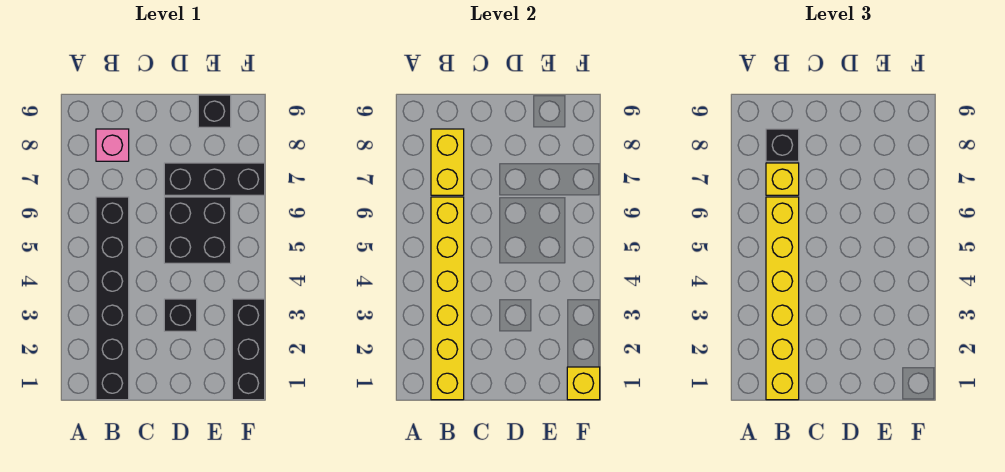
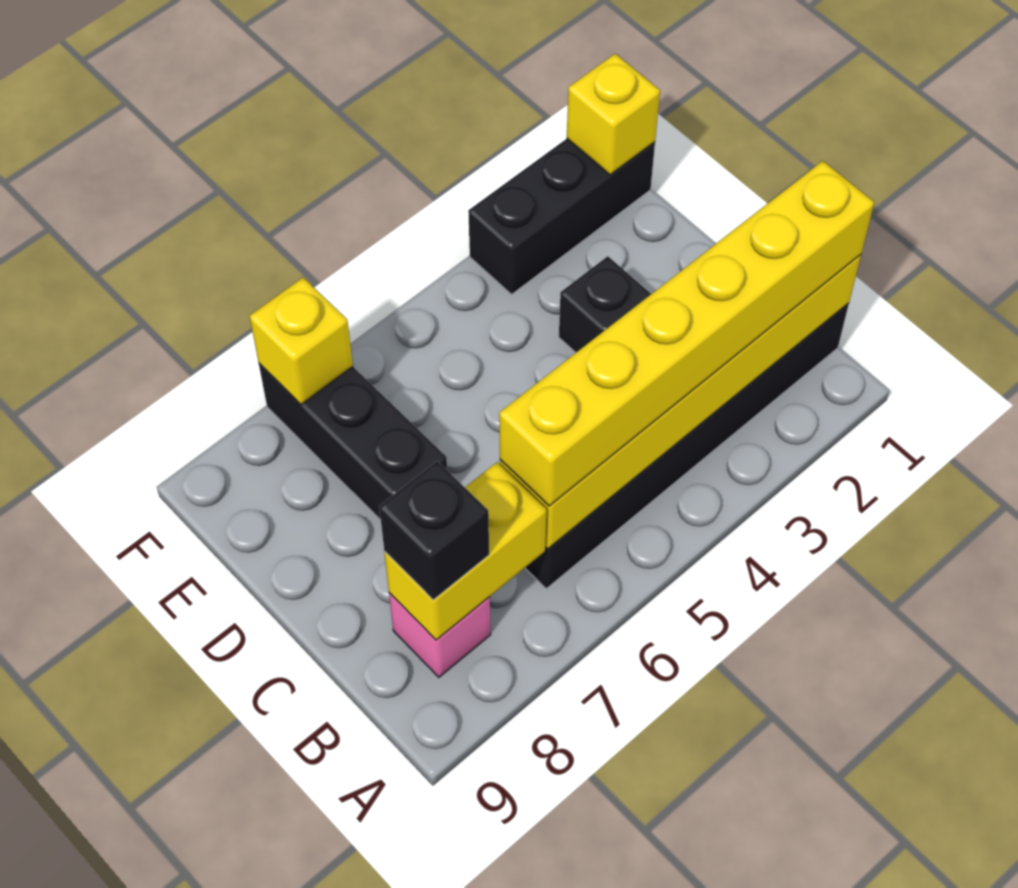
yellow brick B7 level 3 -> yellow brick F7 level 2
black brick D5:E6 level 1 -> none
black brick E9 level 1 -> none

